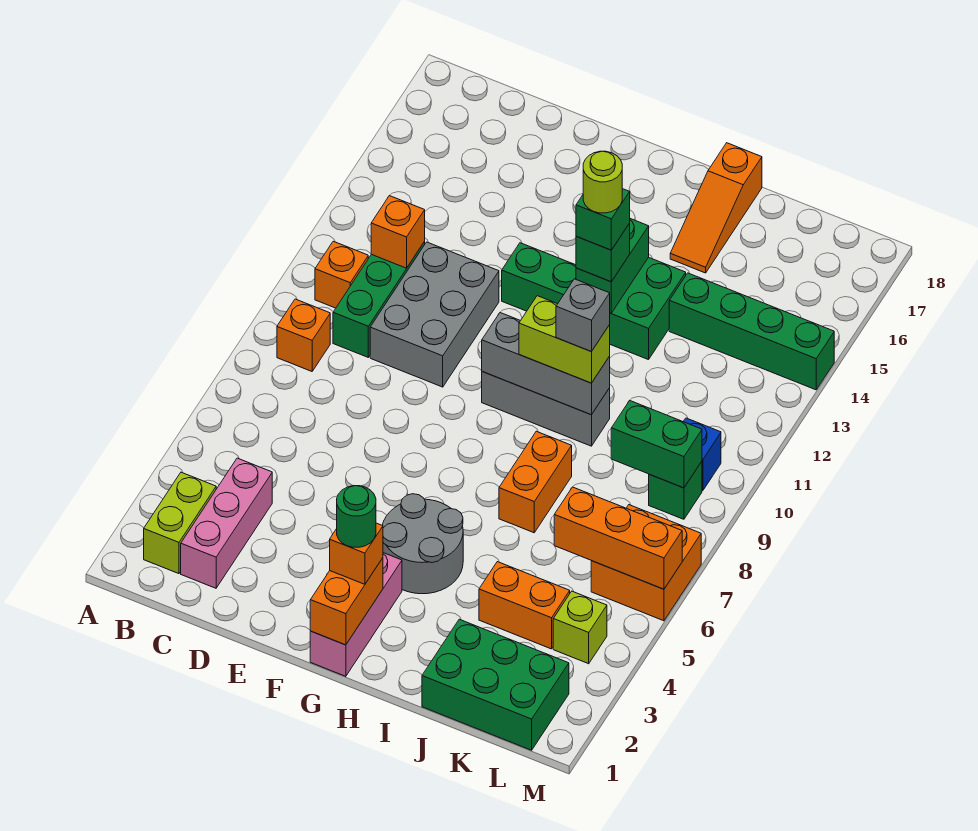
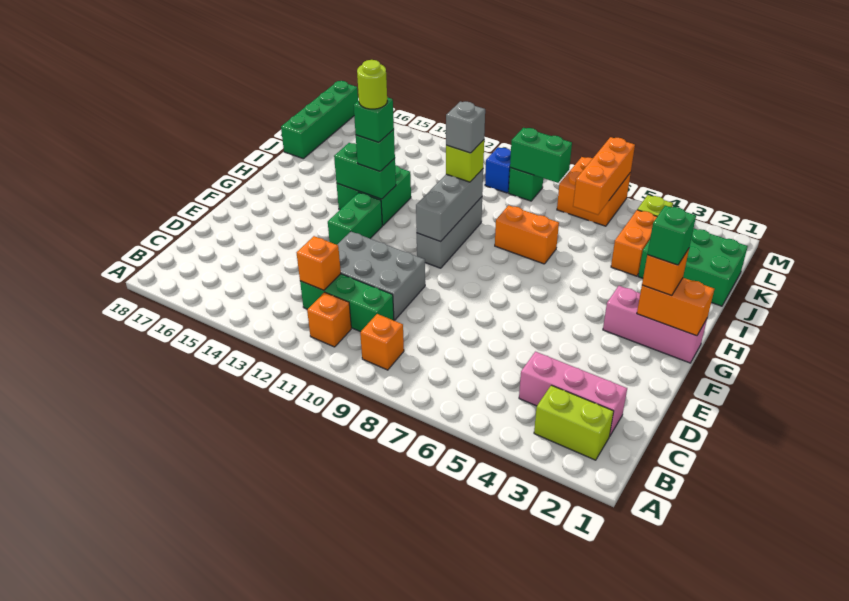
green round brick G2 level 4 -> green brick G2 level 4
grey round brick G4:H5 level 1 -> none
lime brick H10:I10 level 3 -> lime brick I10 level 3
orange slope I16:I18 level 1 top 18 -> none
green brick J1:L2 level 1 -> green brick J1:K3 level 1
green brick J14:M14 level 1 -> green brick J18:M18 level 1
green brick K9:L9 level 2 -> green brick L8:L9 level 2

